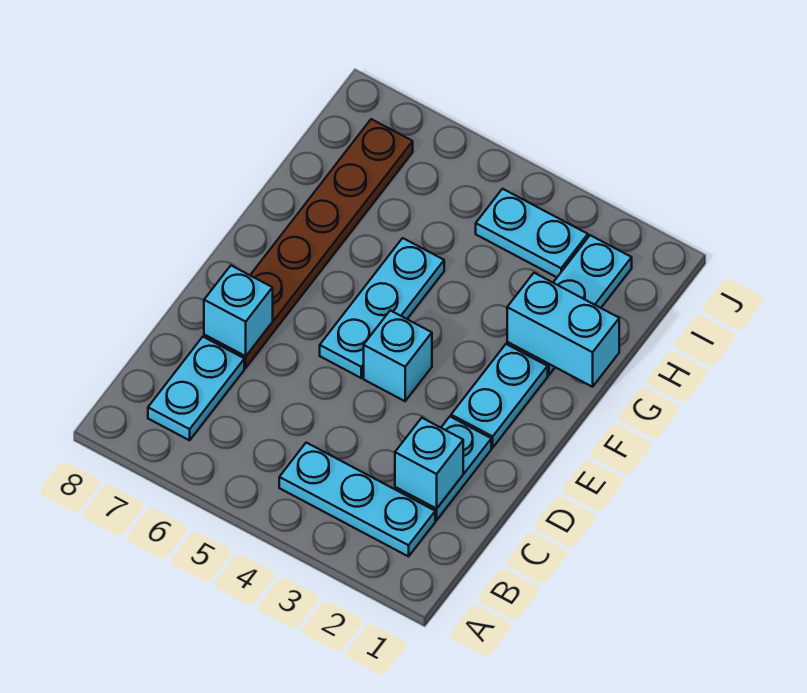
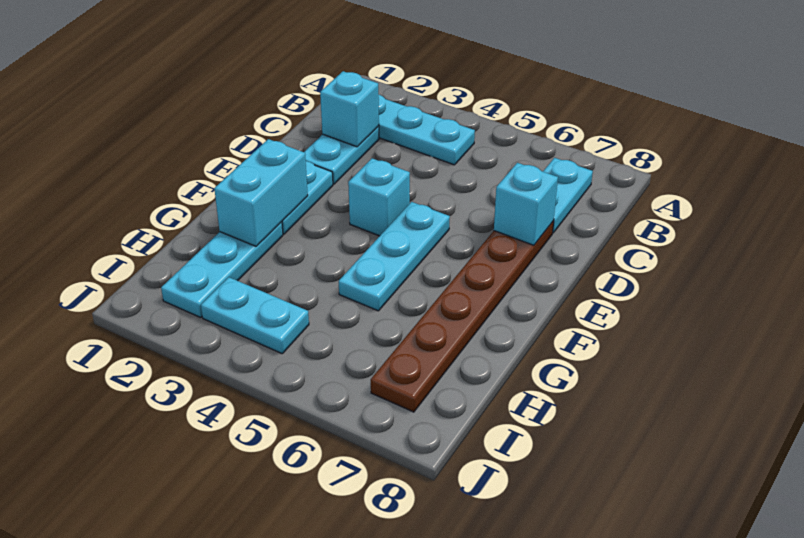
cyan brick G1:G2 level 2 -> cyan brick F2:G2 level 2

